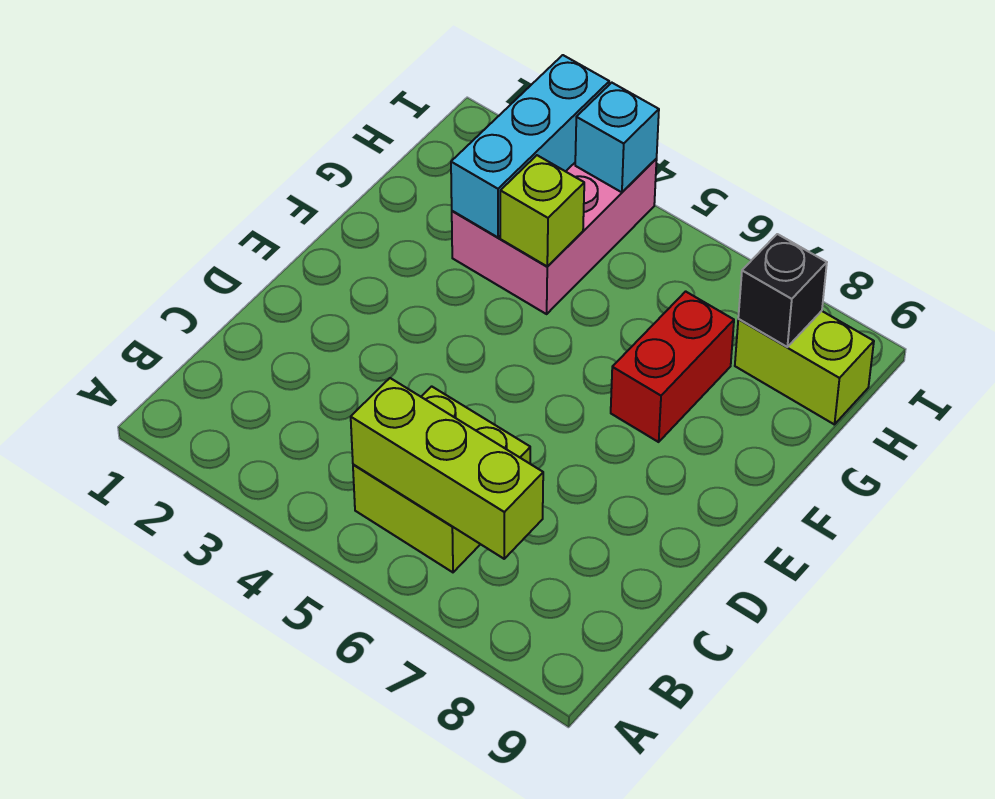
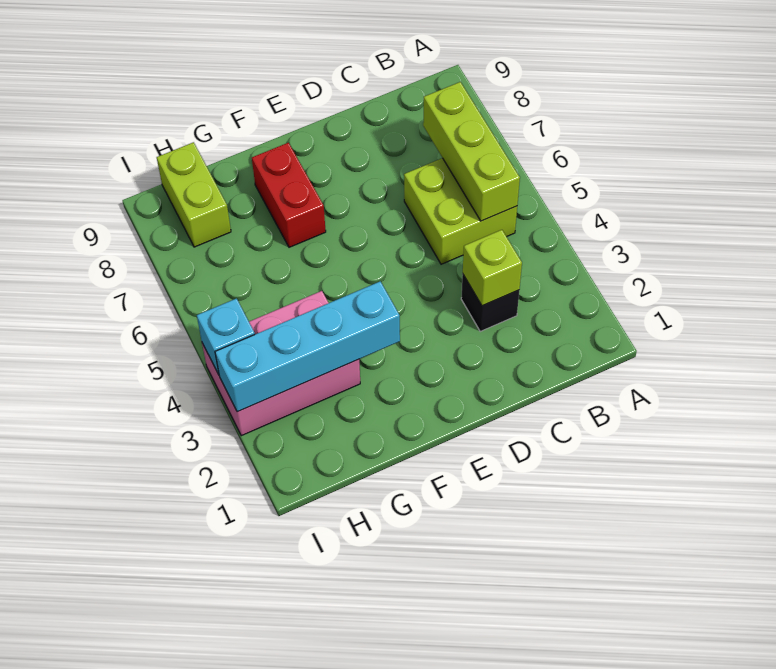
red brick F7:G7 level 1 -> red brick F7:F8 level 1
cyan brick G3:I3 level 2 -> cyan brick F3:I3 level 2
lime brick G4 level 2 -> lime brick C3 level 2
black brick H8 level 2 -> black brick C3 level 1

